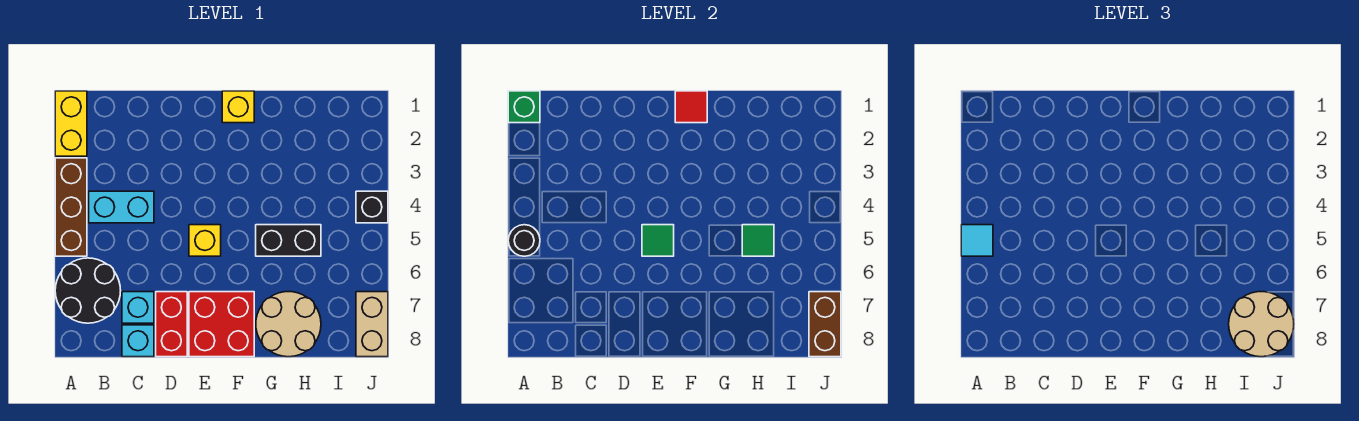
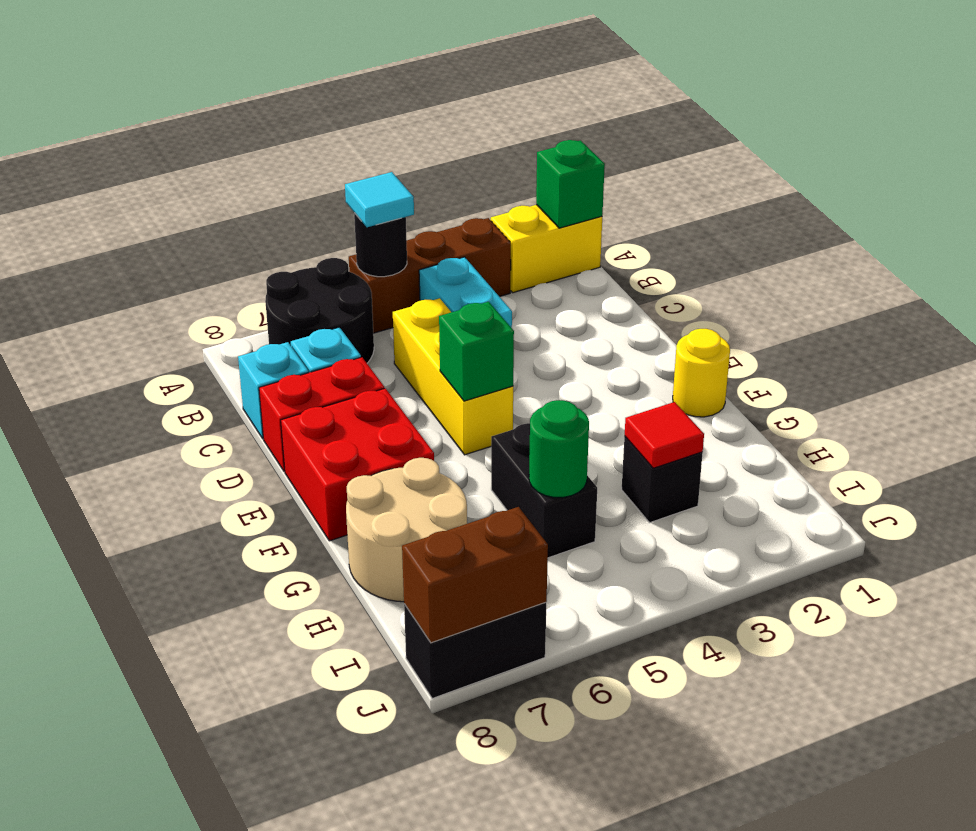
yellow brick E5 level 1 -> yellow brick C5:E5 level 1
green tile E5 level 2 -> green brick E5 level 2
yellow brick F1 level 1 -> yellow round brick F1 level 1
red tile F1 level 2 -> red tile H3 level 2
green tile H5 level 2 -> green round brick H5 level 2
tan round brick I7:J8 level 3 -> none
black brick J4 level 1 -> black brick H3 level 1
tan brick J7:J8 level 1 -> black brick J7:J8 level 1

